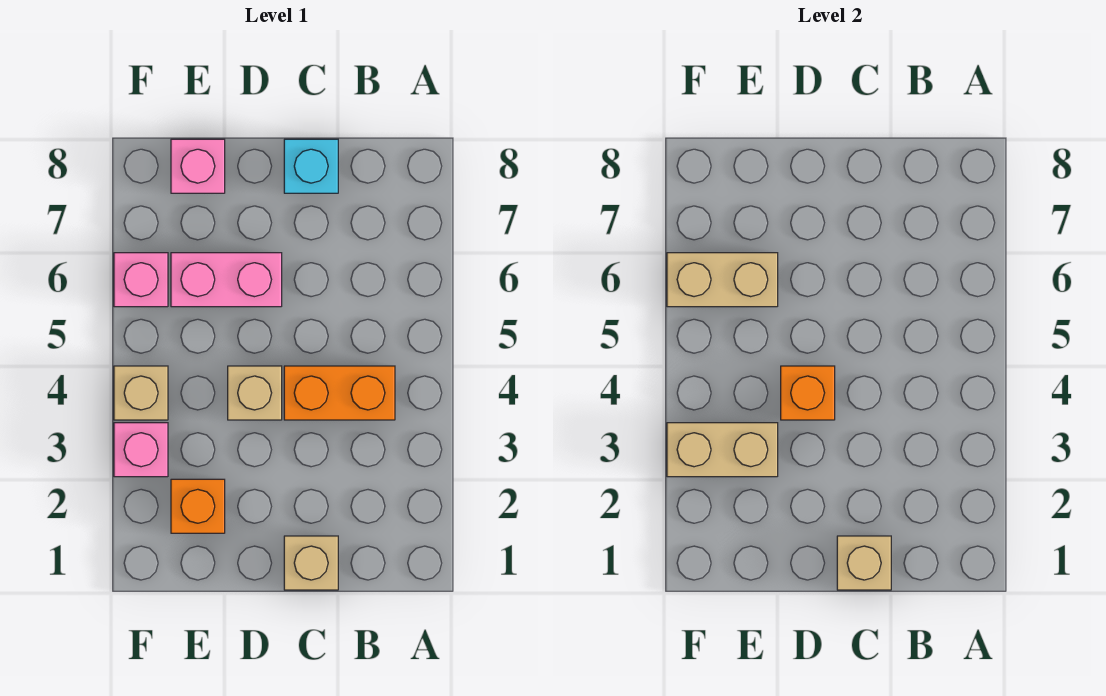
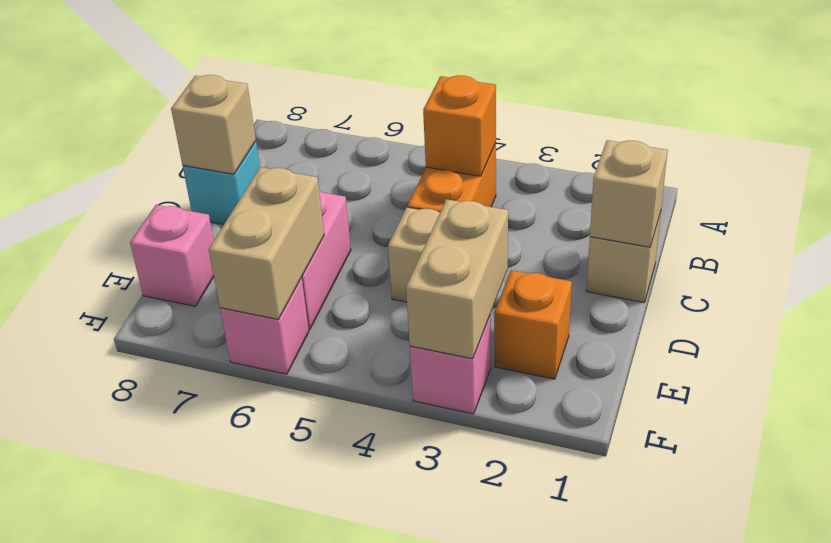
orange brick D4 level 2 -> orange brick B4 level 2
tan brick F4 level 1 -> tan brick C8 level 2

